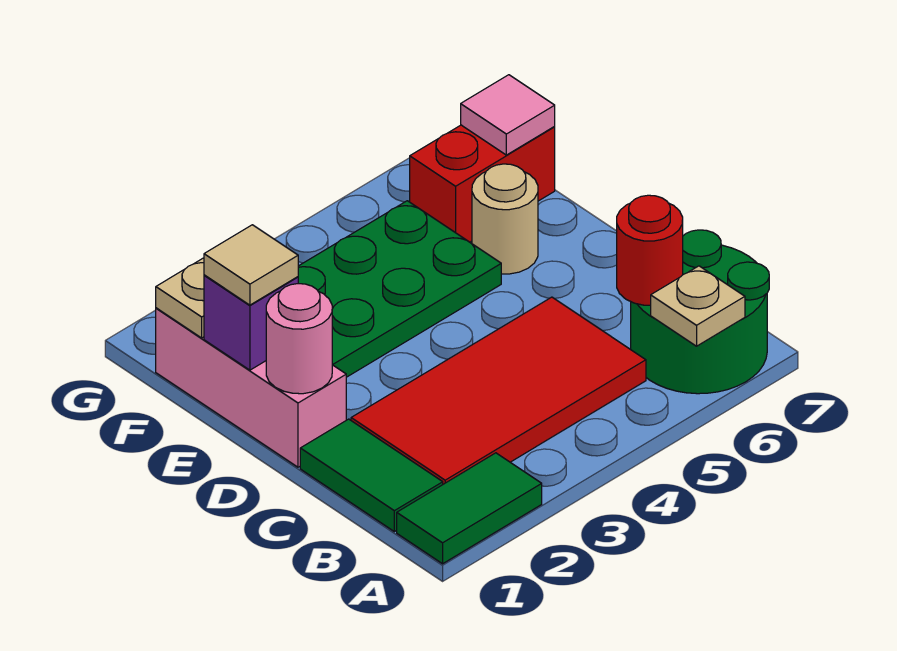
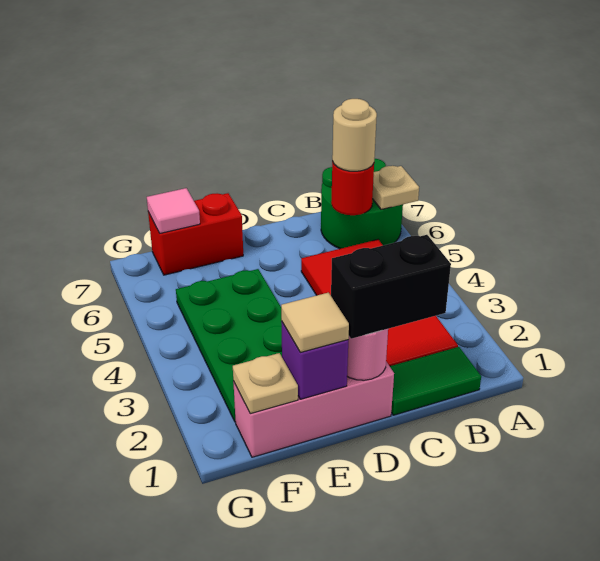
green tile A1:A2 level 1 -> none
none -> black brick C1:D1 level 3
tan round brick E6 level 1 -> tan round brick B6 level 3
red brick F6:F7 level 1 -> red brick E7:F7 level 1

